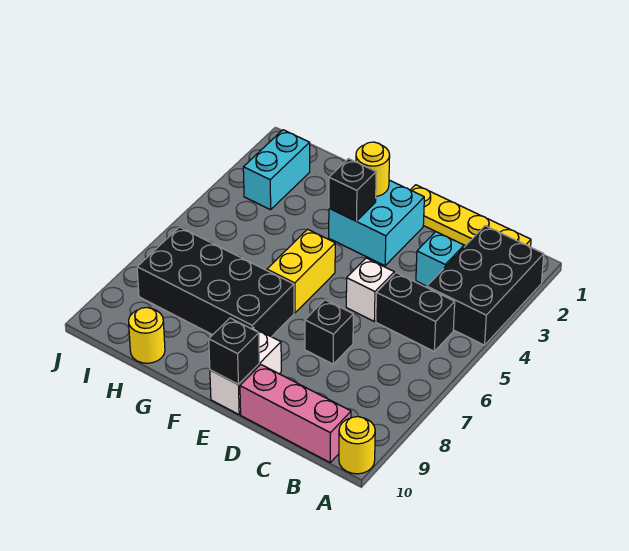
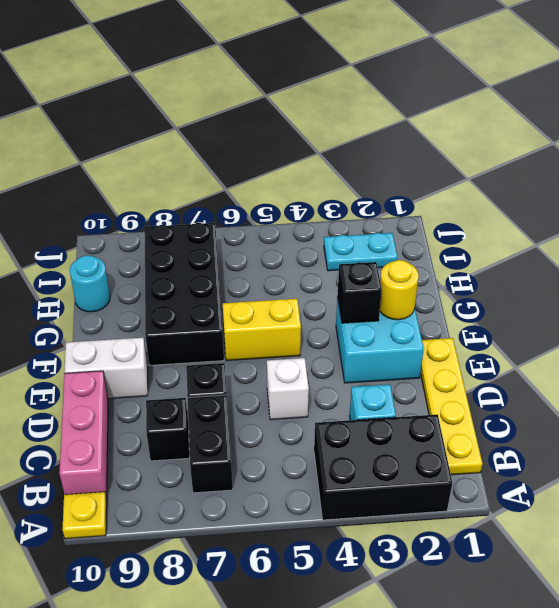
yellow round brick A10 level 1 -> yellow plate A10 level 1
black brick B5:C5 level 1 -> black brick B7:C7 level 1
black brick E10 level 2 -> black brick C8 level 1
yellow round brick H10 level 1 -> cyan round brick H10 level 1
cyan brick I2:I3 level 1 -> cyan plate I2:I3 level 1

